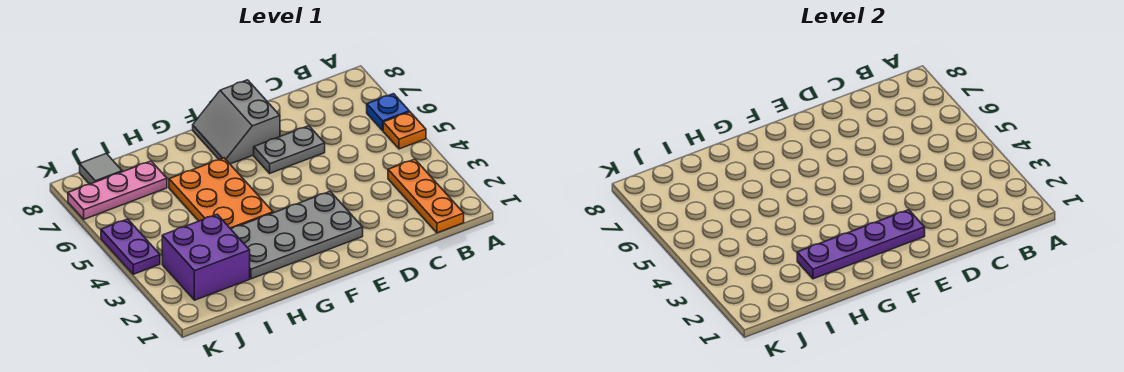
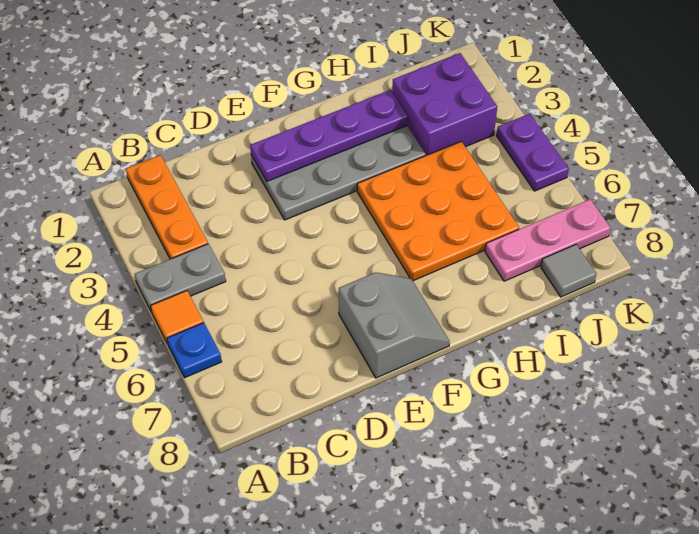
orange plate A5 level 1 -> orange tile A5 level 1
grey plate D6:E6 level 1 -> grey plate A4:B4 level 1
orange plate G4:H6 level 1 -> orange plate G4:I6 level 1

